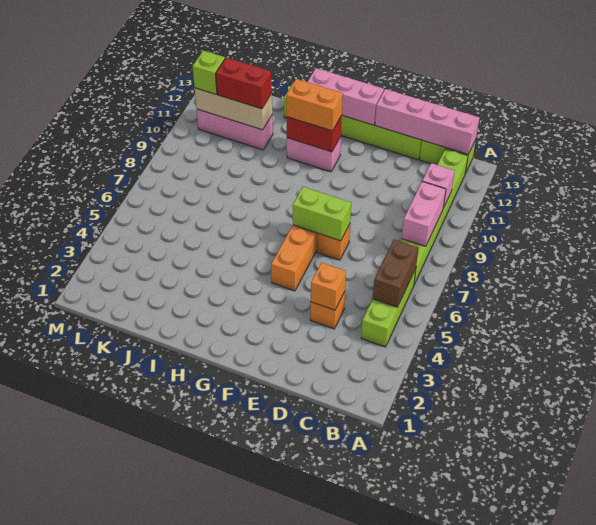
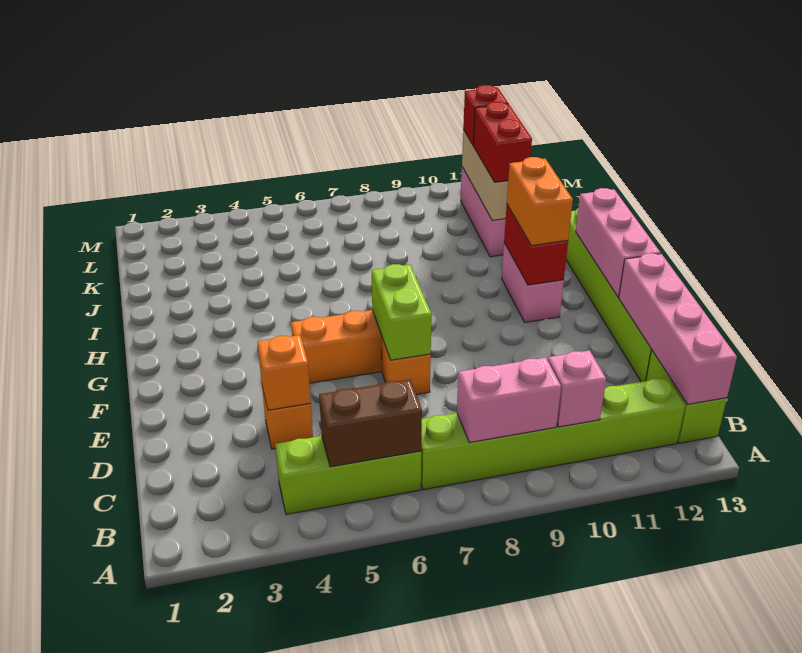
lime brick L11 level 3 -> red brick L11 level 3

